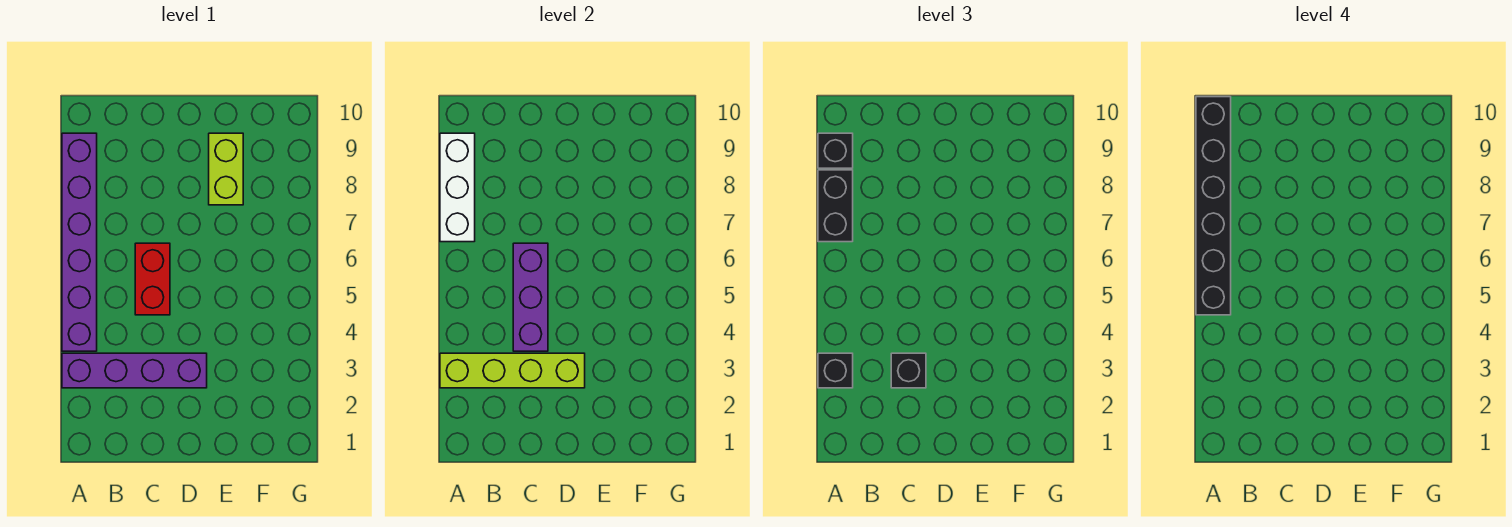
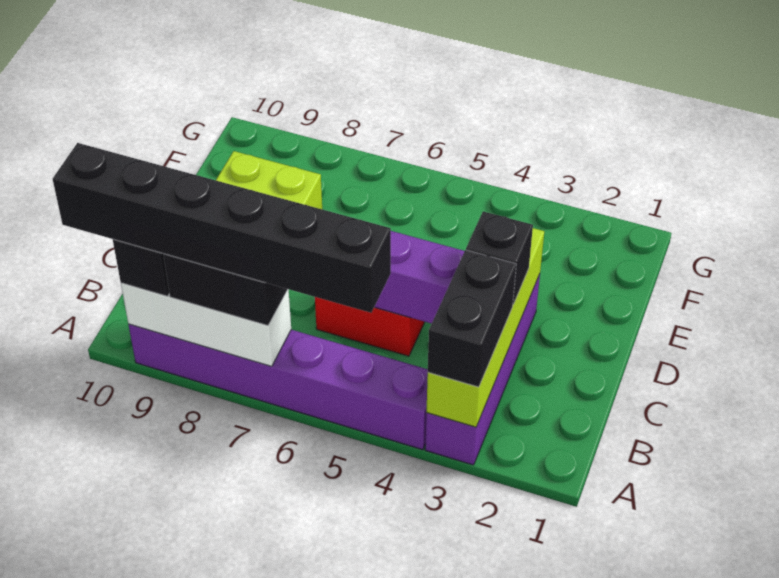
black brick A3 level 3 -> black brick A3:B3 level 3

